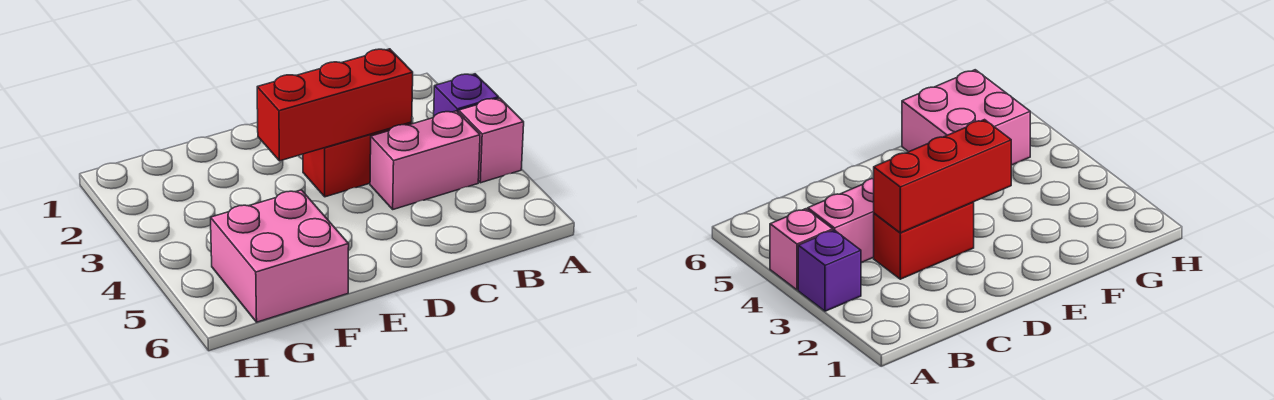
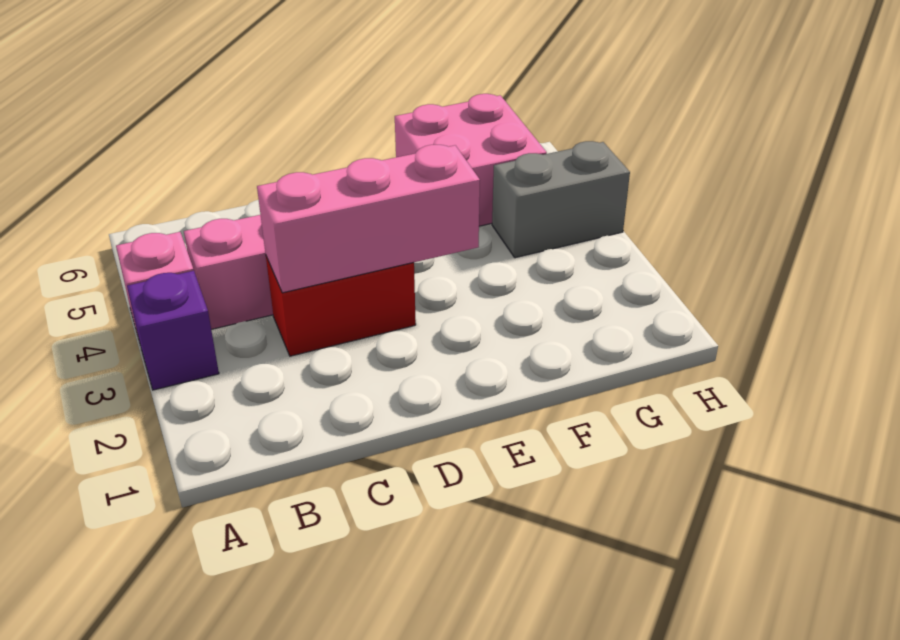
red brick C3:E3 level 2 -> pink brick C3:E3 level 2
none -> grey brick G4:H4 level 1

